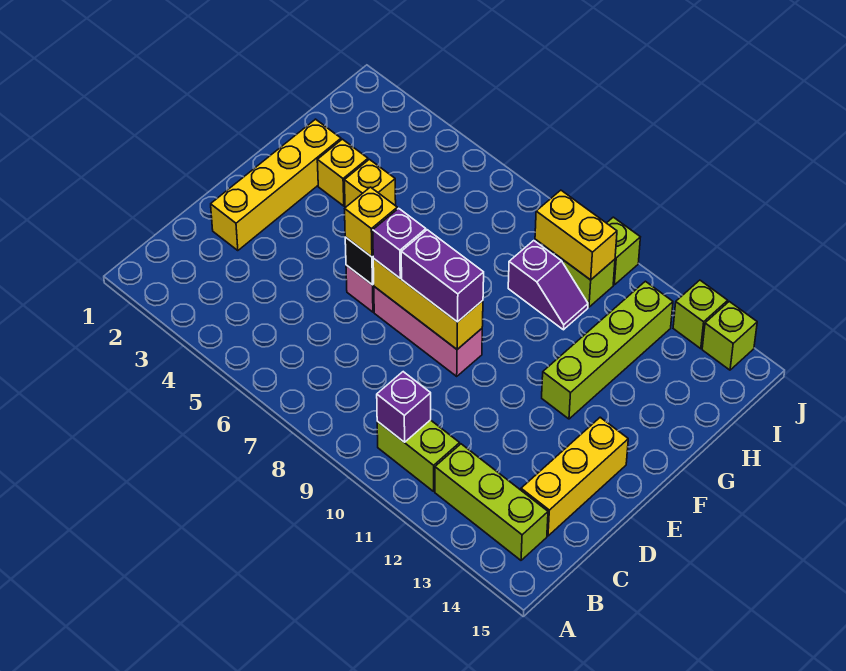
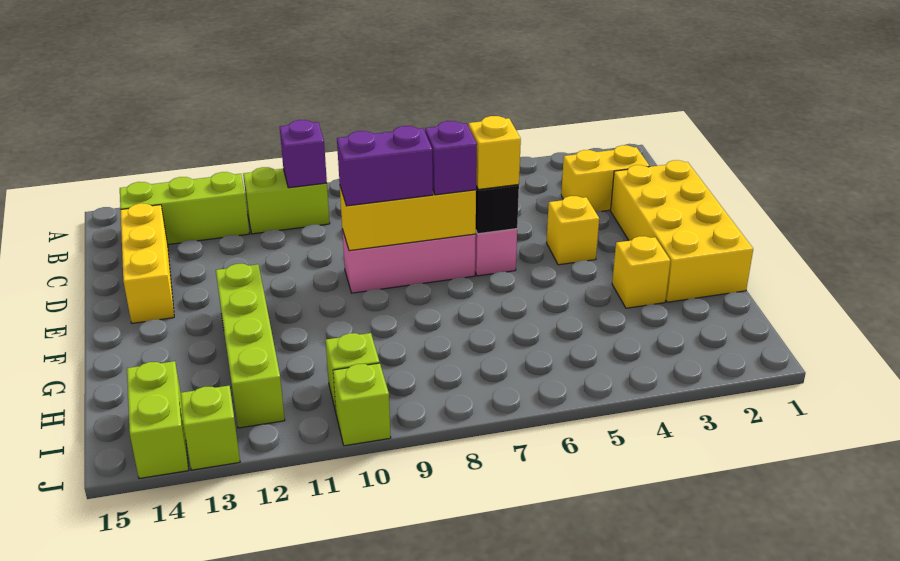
yellow brick D2:G2 level 1 -> yellow brick D1:G2 level 1
yellow brick G4 level 1 -> yellow brick E4 level 1
purple slope H9:H10 level 1 top 9 -> none
yellow brick I9:I10 level 2 -> yellow brick C2:C3 level 1
lime brick J14 level 1 -> lime brick I14:J14 level 1

